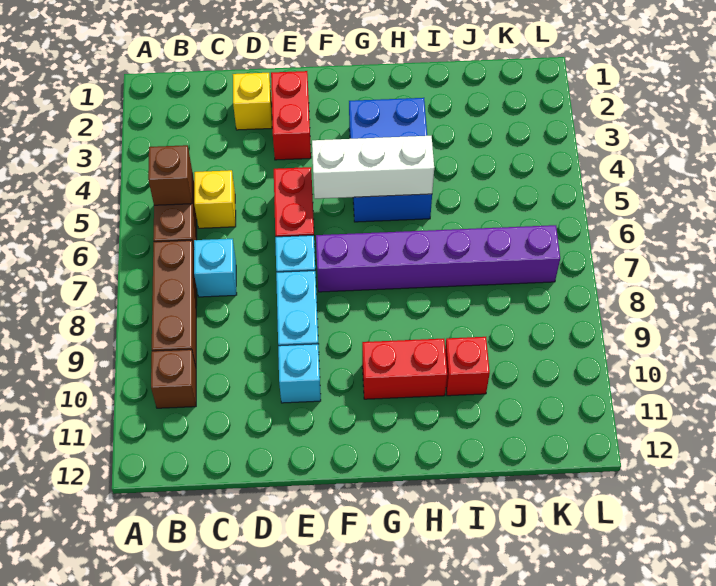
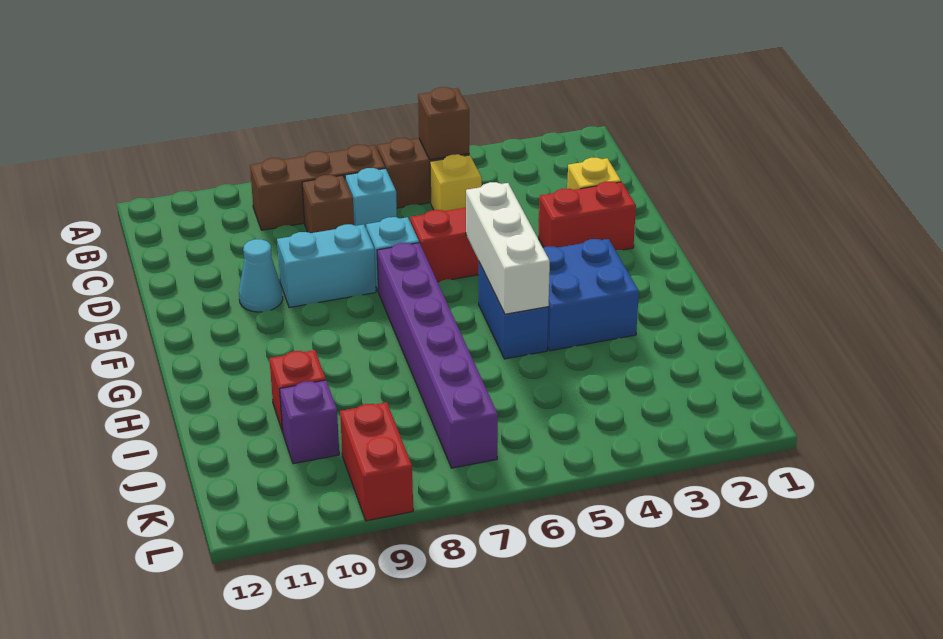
brown brick B10 level 1 -> brown brick C8 level 1
cyan brick E10 level 1 -> cyan cone E10 level 1
red brick G10:H10 level 1 -> red brick K9:L9 level 1
none -> purple brick J10 level 1

